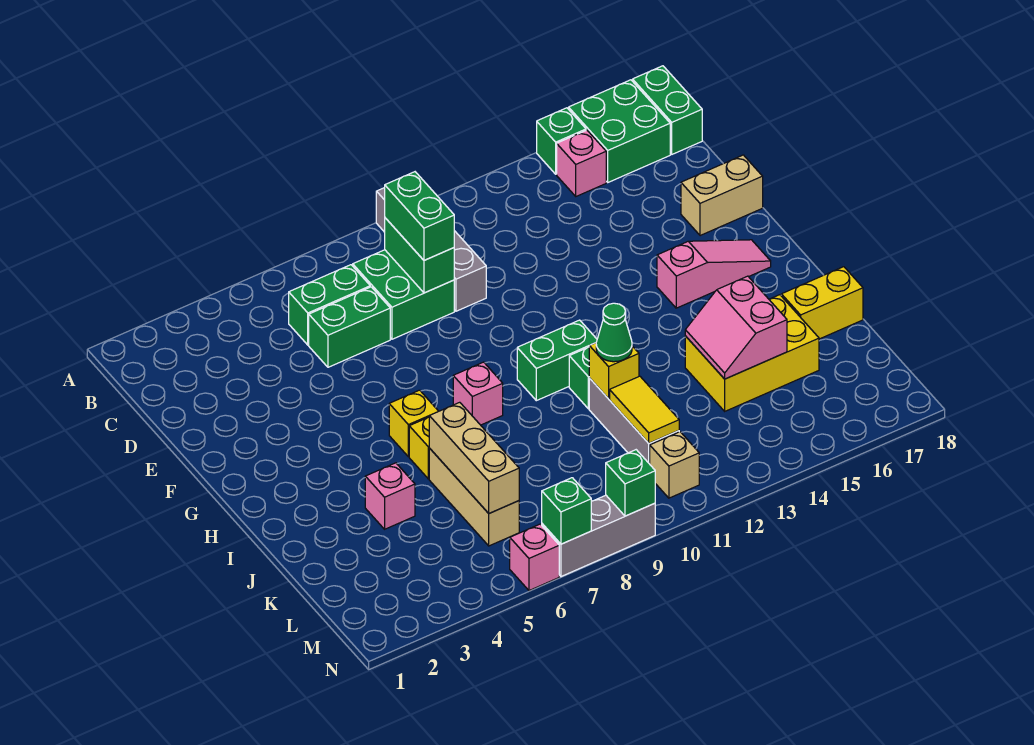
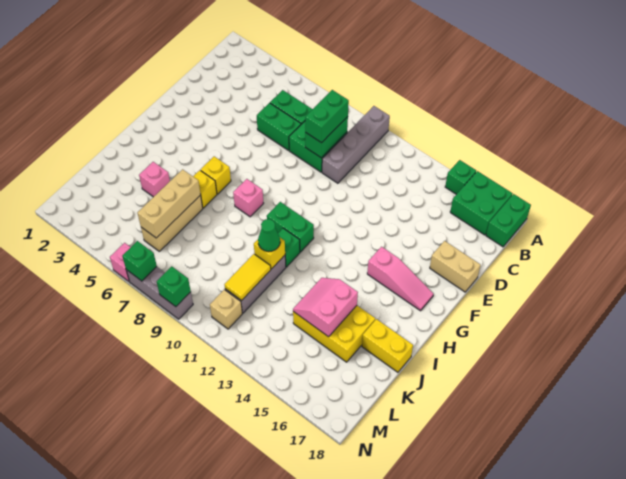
pink brick B15 level 1 -> none

